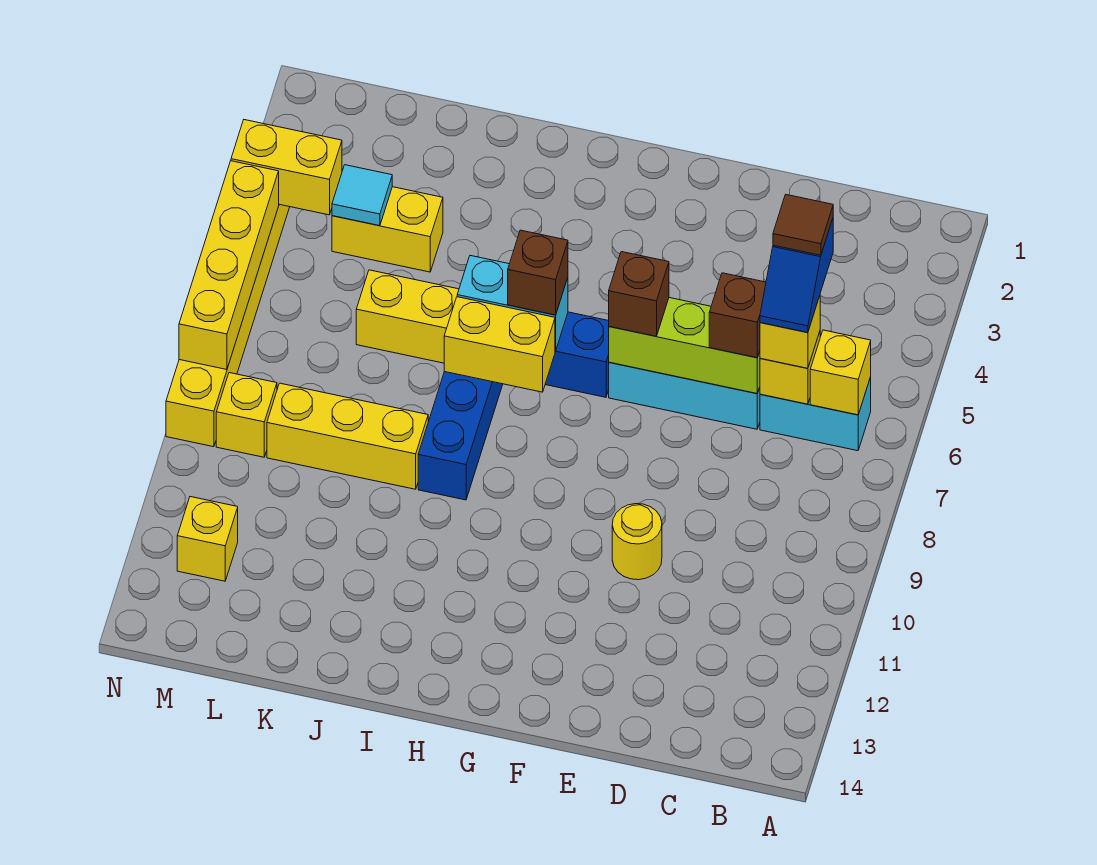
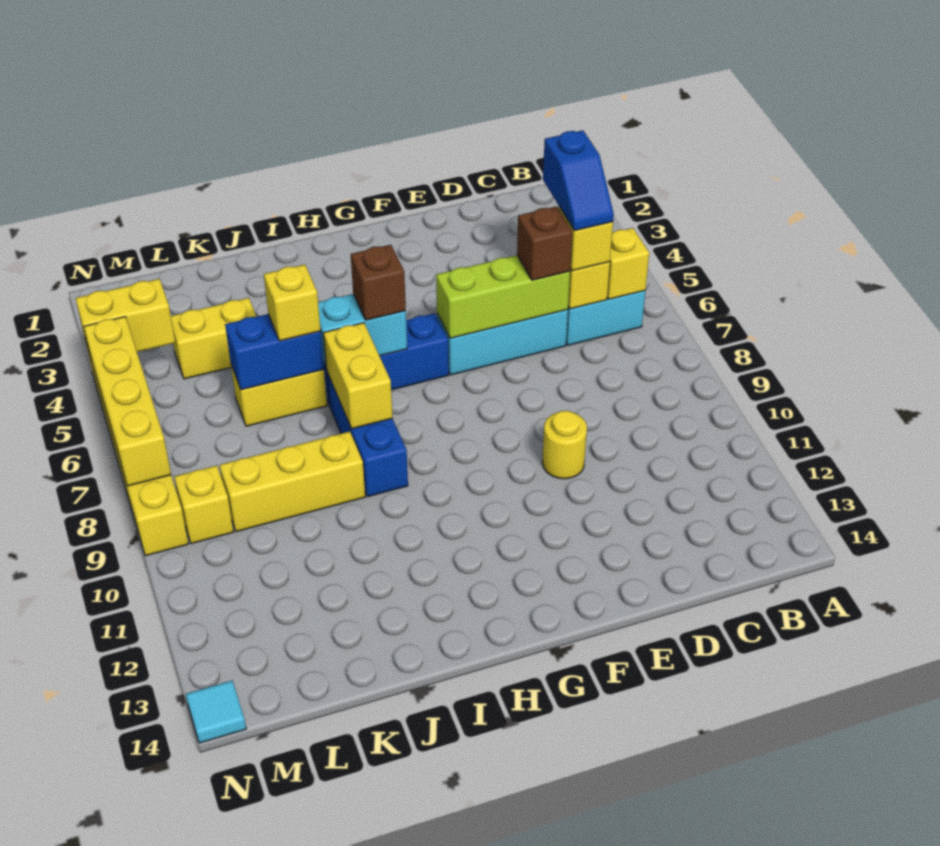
brown tile C5 level 5 -> none
brown brick F6 level 3 -> none
yellow brick H7:I7 level 2 -> yellow brick I7:I8 level 2
none -> blue brick J6:K6 level 2
cyan tile L4 level 2 -> cyan tile N14 level 1
yellow brick M12 level 1 -> yellow brick J6 level 3

